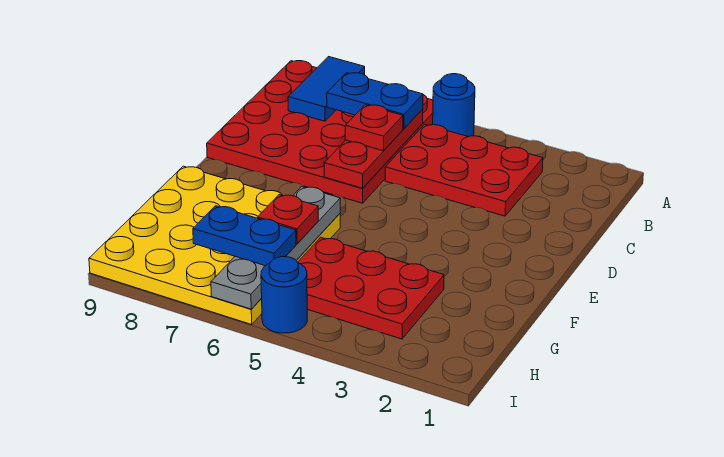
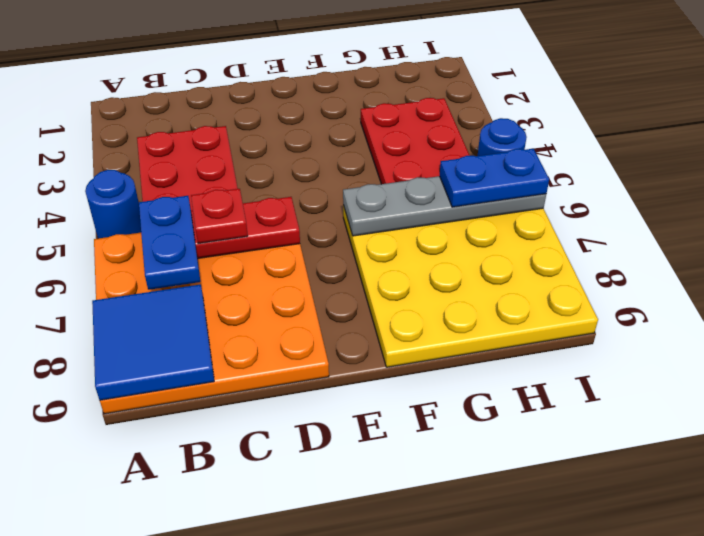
red plate A6:D9 level 1 -> orange plate A6:D9 level 1
blue tile A8:B8 level 2 -> blue tile A8:B9 level 2
red plate G6 level 3 -> none
blue plate H6:H7 level 3 -> blue plate H6:I6 level 3

